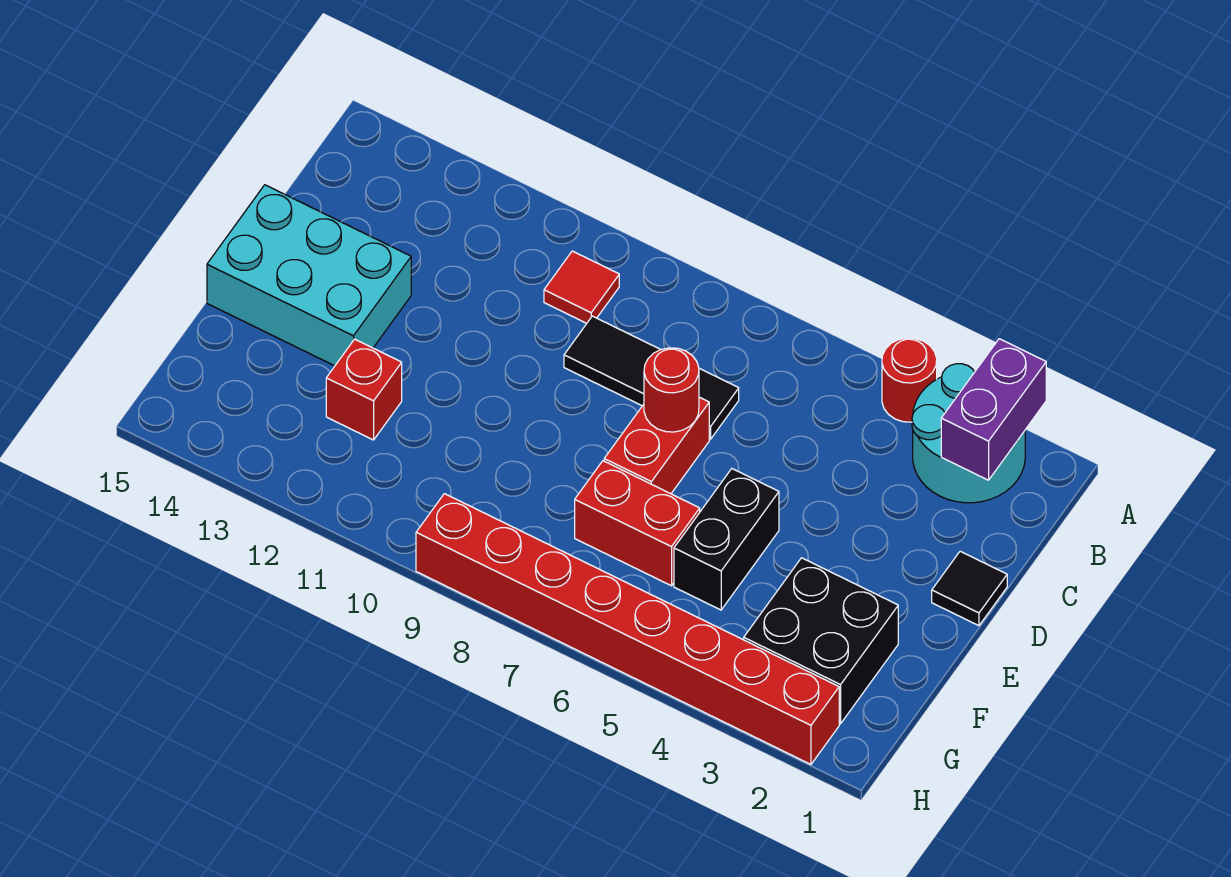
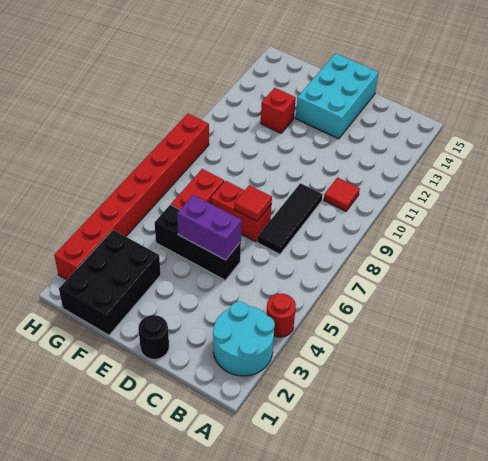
purple brick A2:B2 level 2 -> purple brick D5:E5 level 2
black tile D1 level 1 -> black round brick D1 level 1
red round brick D7 level 2 -> red tile D7 level 2
black brick E5:F5 level 1 -> black brick D5:F5 level 1
black brick F2:G3 level 1 -> black brick F1:G3 level 1

